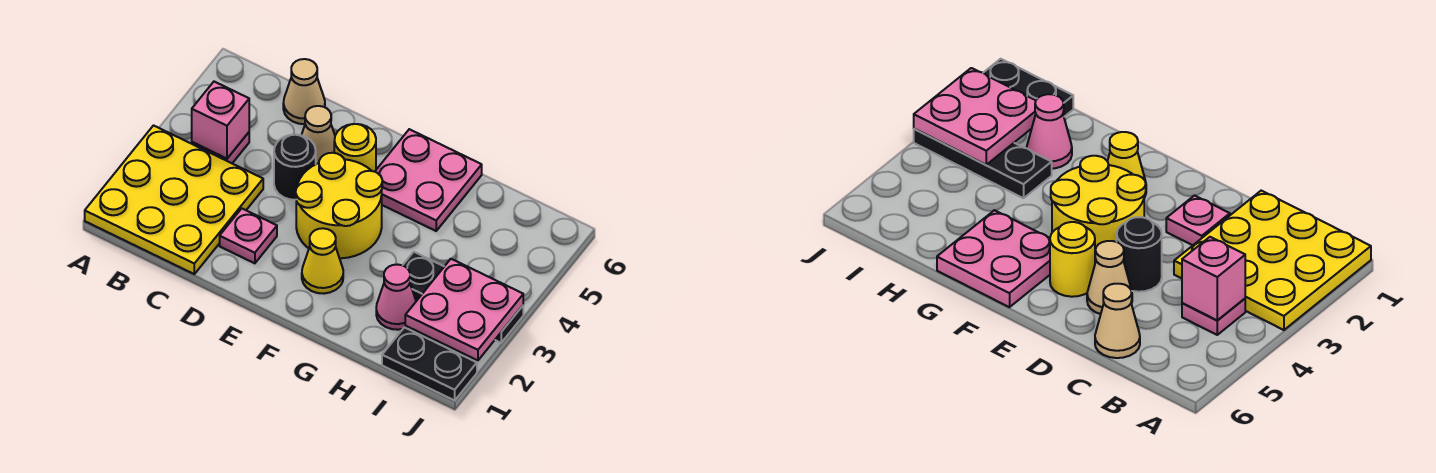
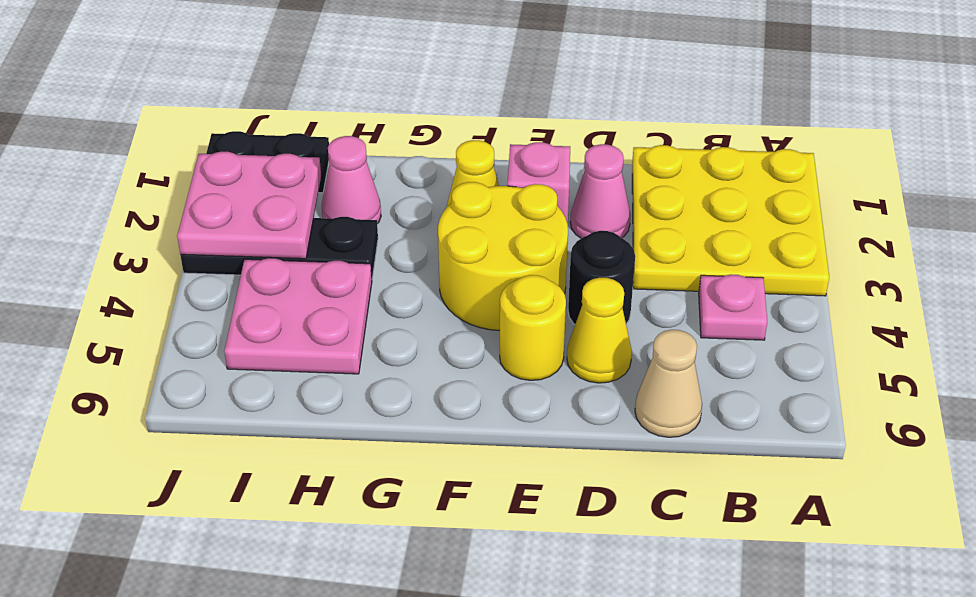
pink brick B4 level 2 -> pink brick E2 level 1
pink plate D2 level 1 -> pink cone D2 level 1
tan cone D5 level 1 -> yellow cone D5 level 1
pink plate F5:G6 level 1 -> pink plate H4:I5 level 1

